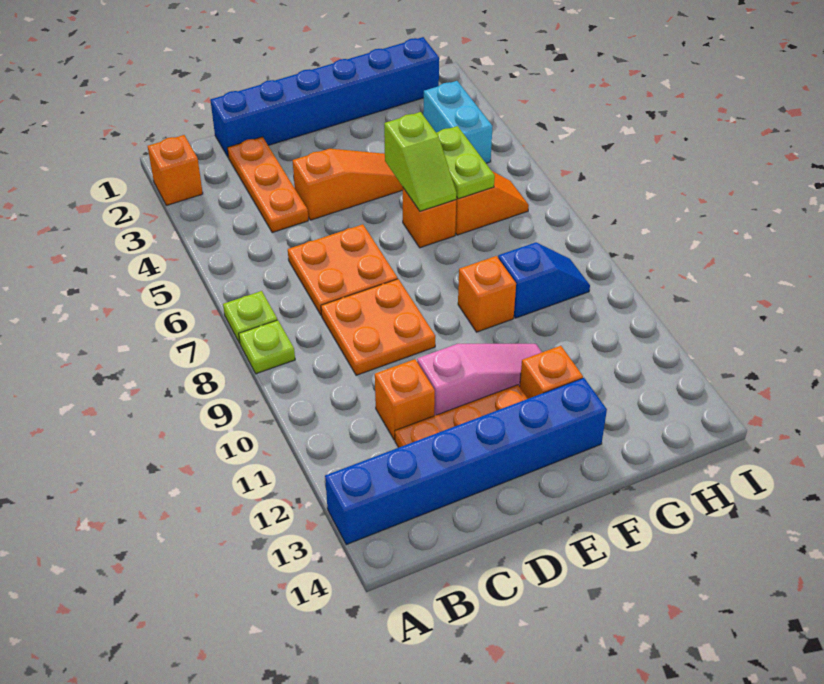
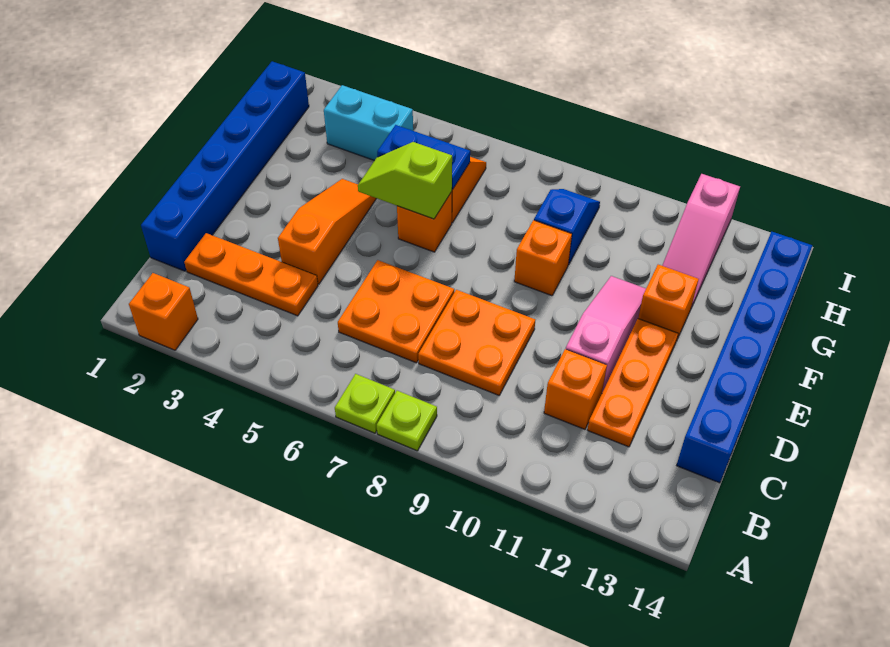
blue brick A13:F13 level 1 -> blue brick C14:H14 level 1
lime slope F5:F6 level 2 top 5 -> lime slope F5:F6 level 2 top 6
lime plate G5:G6 level 2 -> blue plate G5:G6 level 2
none -> pink slope G12:I12 level 1 top I

